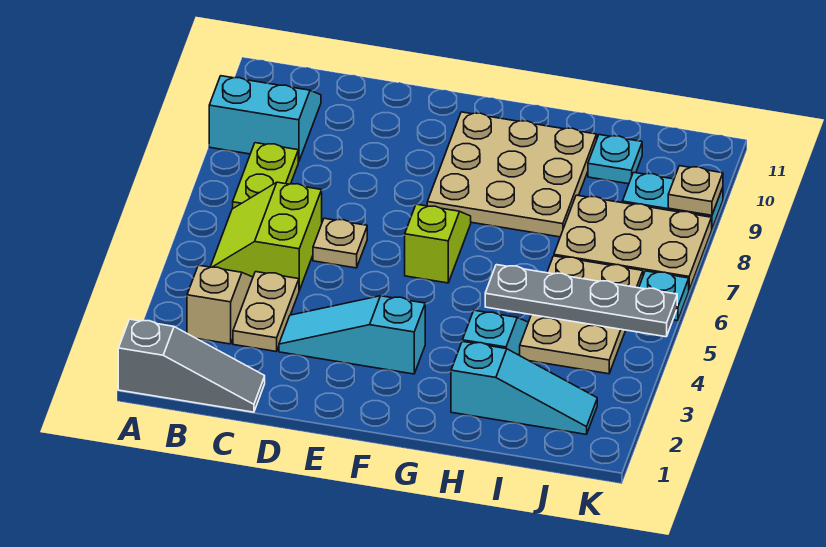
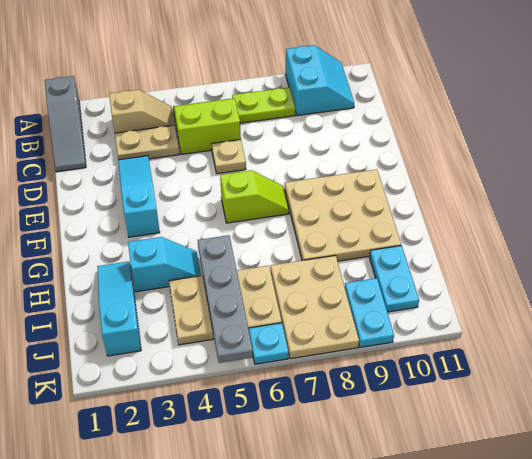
cyan slope H2:J2 level 1 top H -> cyan slope H2:J2 level 1 top J
cyan plate I10 level 1 -> cyan plate I10:J10 level 1
tan plate K9 level 2 -> none

